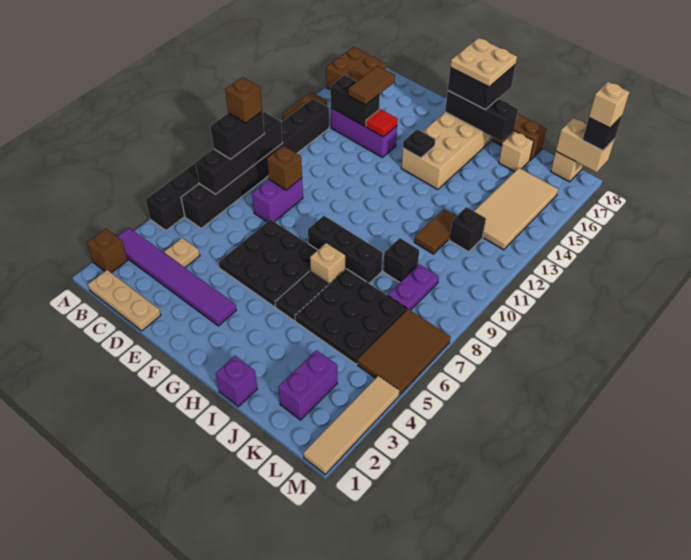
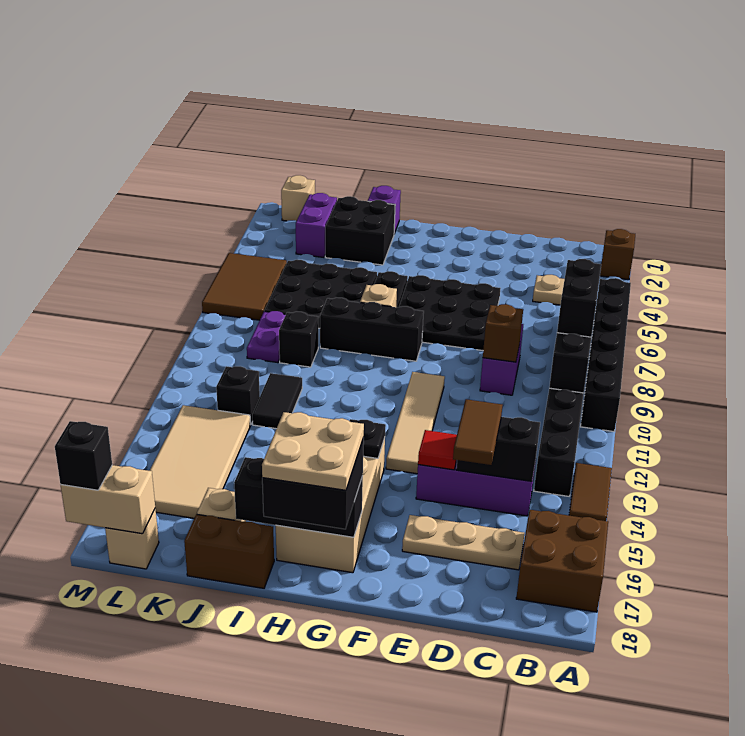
purple tile A3:F3 level 1 -> none
tan plate B1:D1 level 1 -> tan plate C16:E16 level 1
brown brick B9 level 4 -> none
none -> black brick I2:J3 level 1
brown tile J11:J12 level 1 -> black tile J11:J12 level 1
tan tile M1:M4 level 1 -> tan tile F10:F13 level 1
tan brick M18 level 4 -> tan brick L1 level 1

